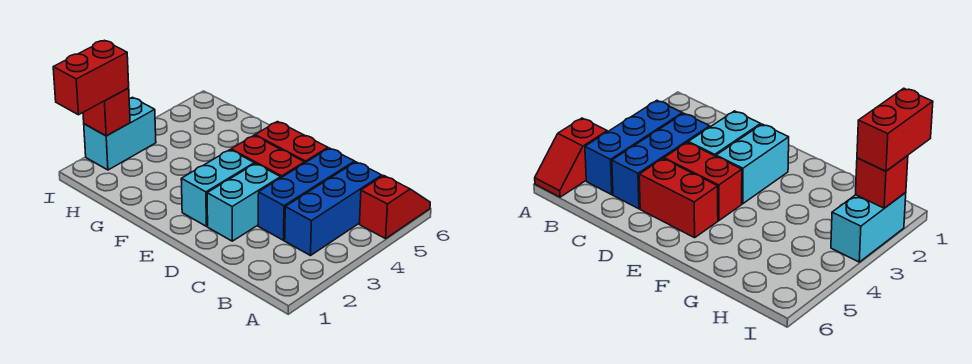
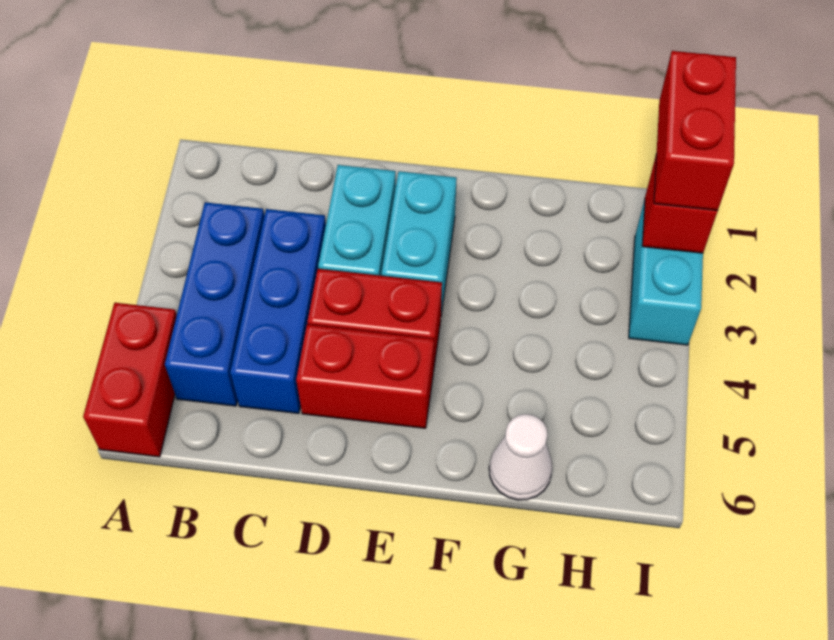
red slope A5:A6 level 1 top 5 -> red brick A5:A6 level 1
none -> white cone G6 level 1

